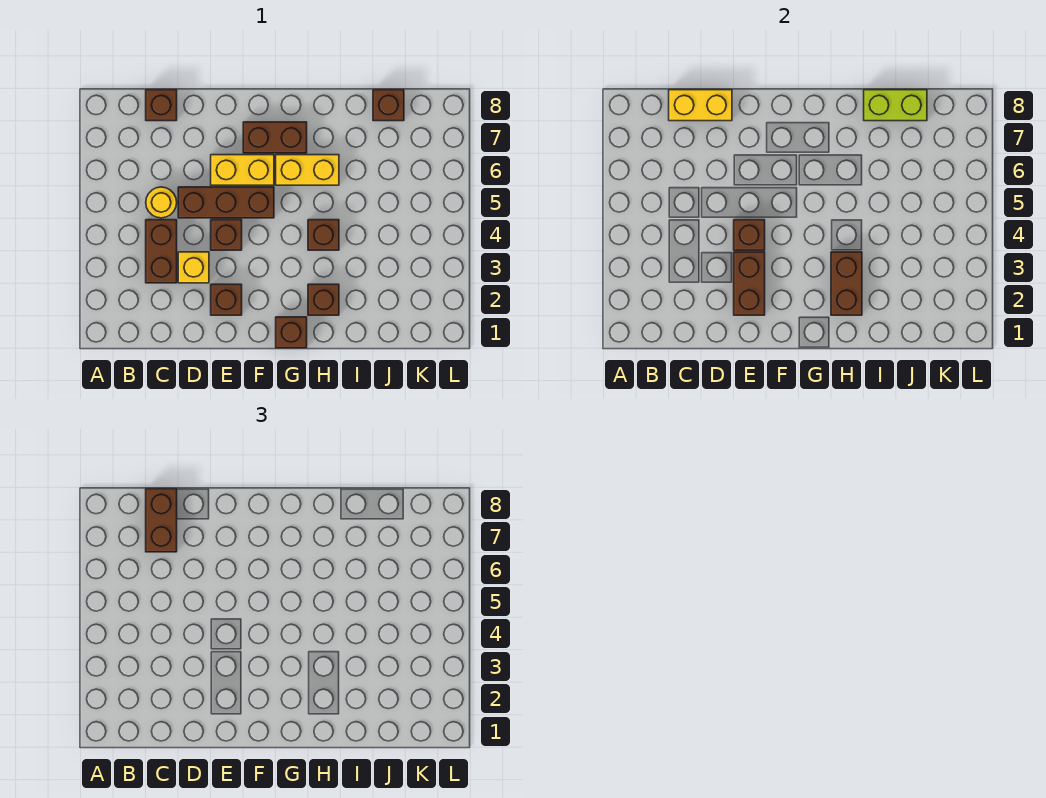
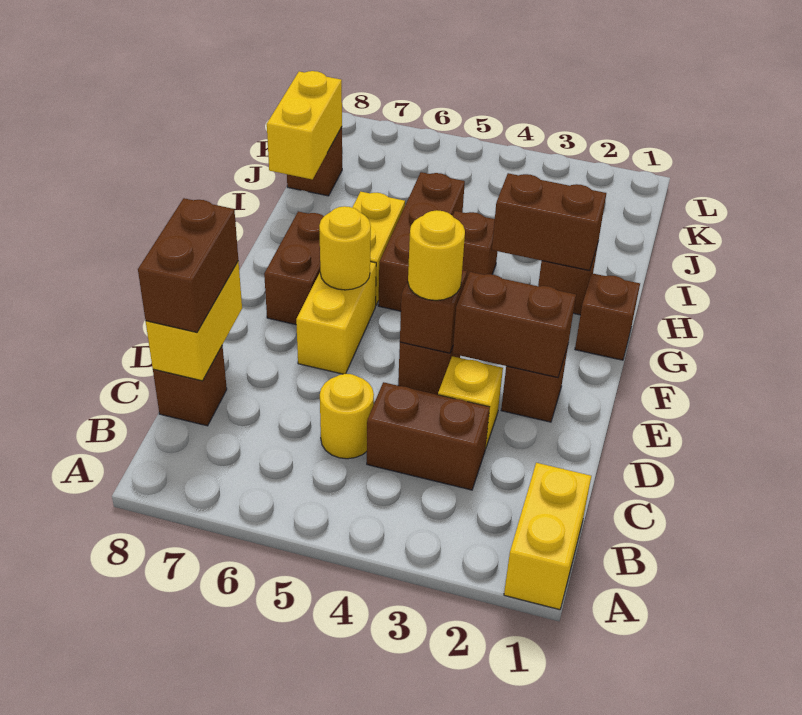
none -> yellow brick A1:B1 level 1
brown brick C7:C8 level 3 -> brown brick C8:D8 level 3
brown brick D5:F5 level 1 -> brown brick G5:I5 level 1
none -> yellow round brick E4 level 3
none -> yellow round brick F6 level 2
lime brick I8:J8 level 2 -> yellow brick I8:J8 level 2

